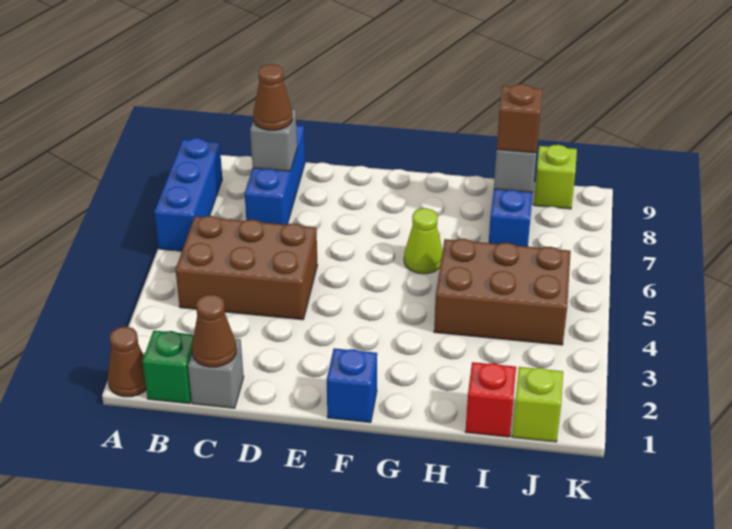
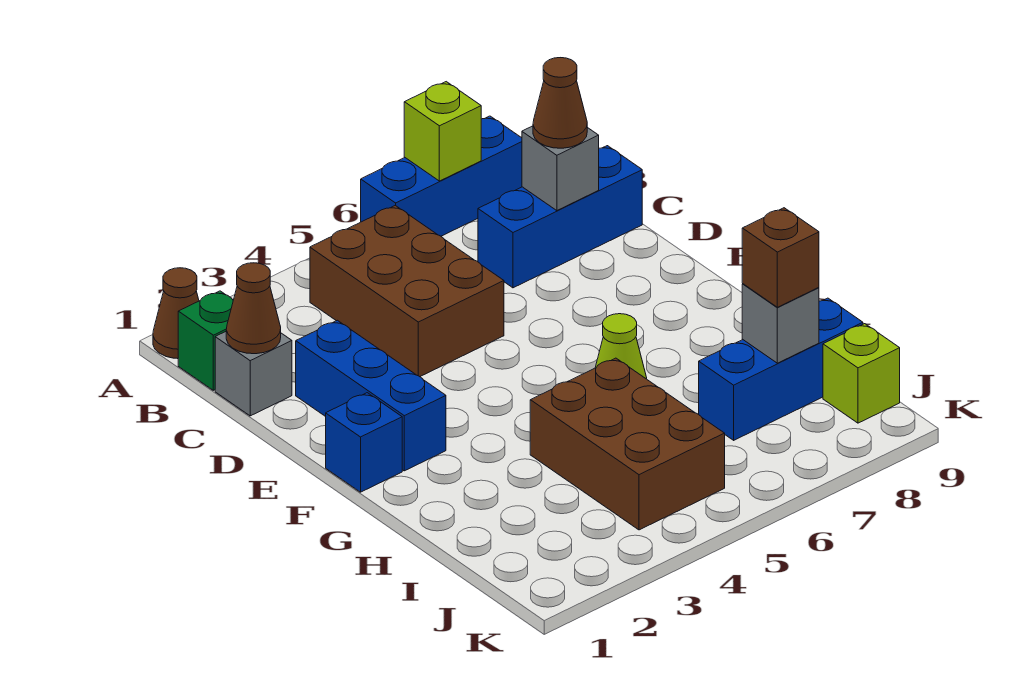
none -> blue brick D2:F2 level 1
red brick I1 level 1 -> none
lime brick J1 level 1 -> lime brick A7 level 2

